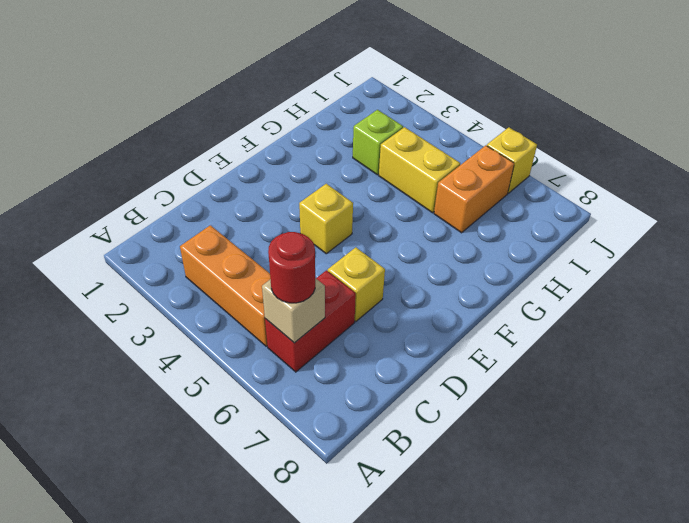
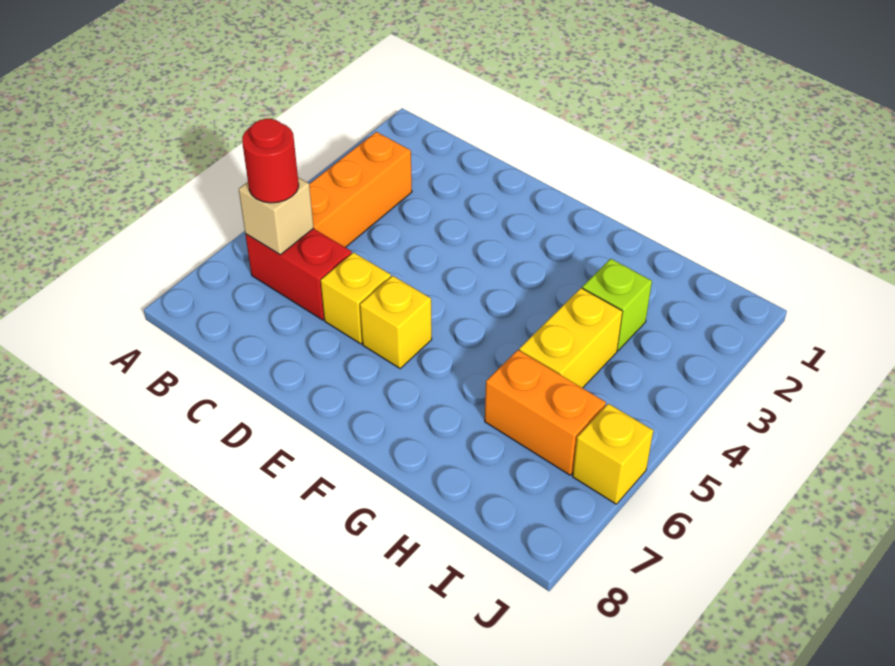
yellow brick E4 level 1 -> yellow brick E6 level 1

